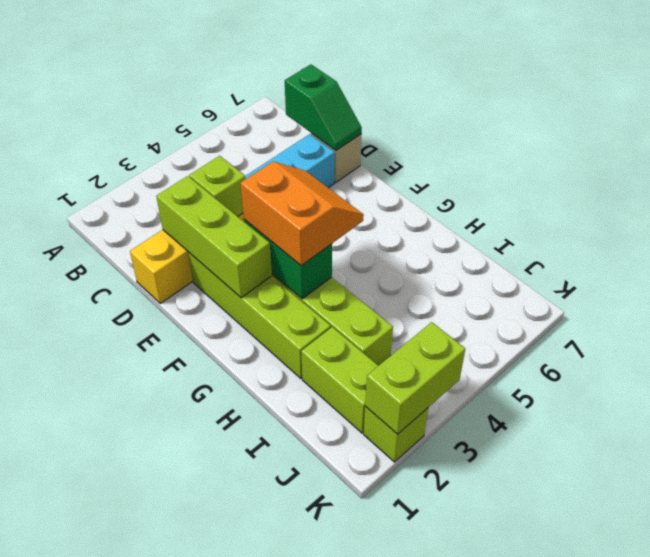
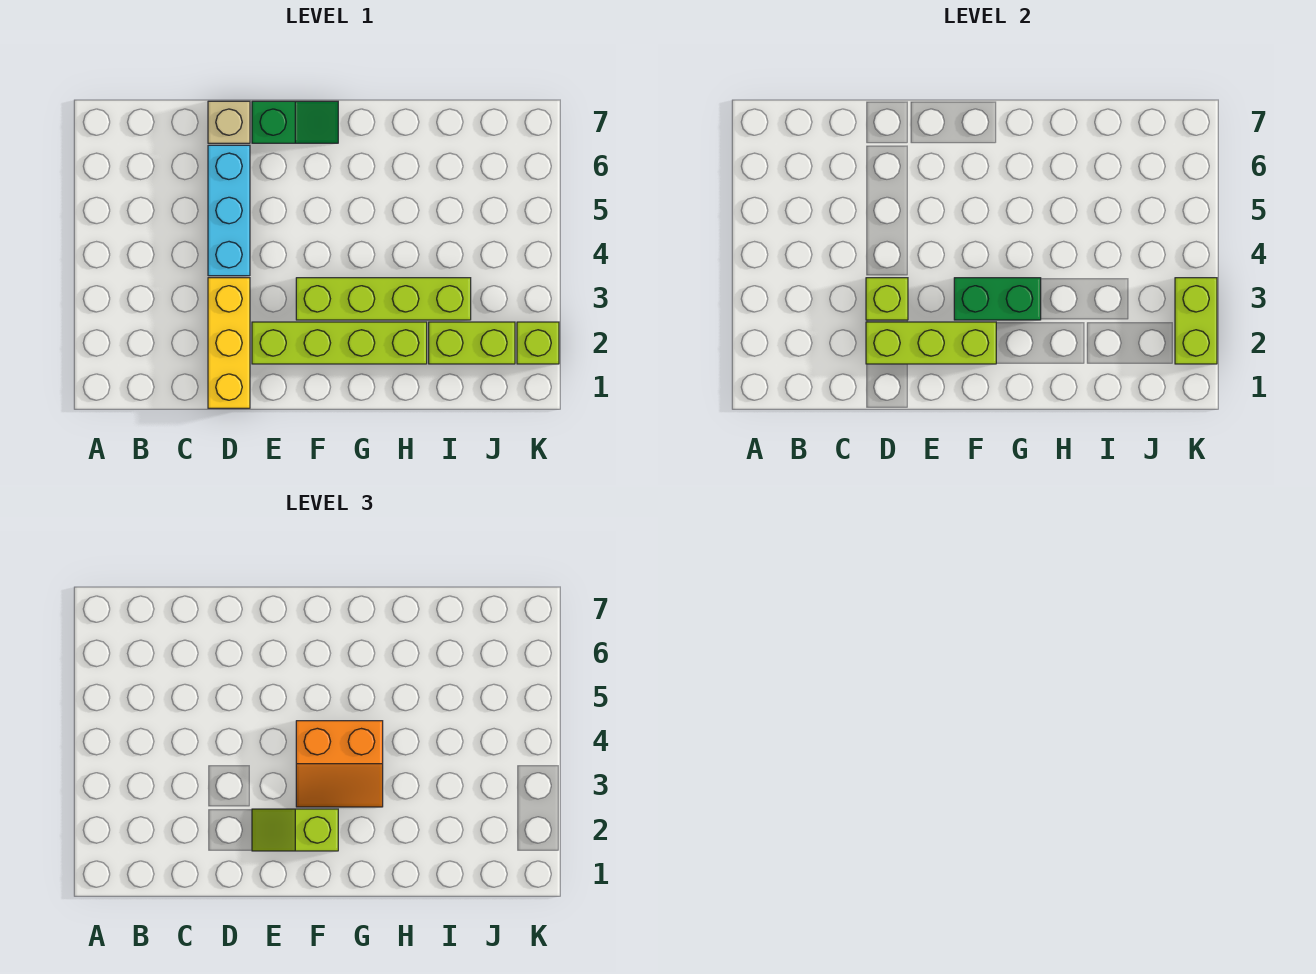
green slope C7:D7 level 2 top C -> green slope E7:F7 level 1 top E
none -> lime slope E2:F2 level 3 top F
orange slope F3:G4 level 3 top 3 -> orange slope F3:G4 level 3 top 4

